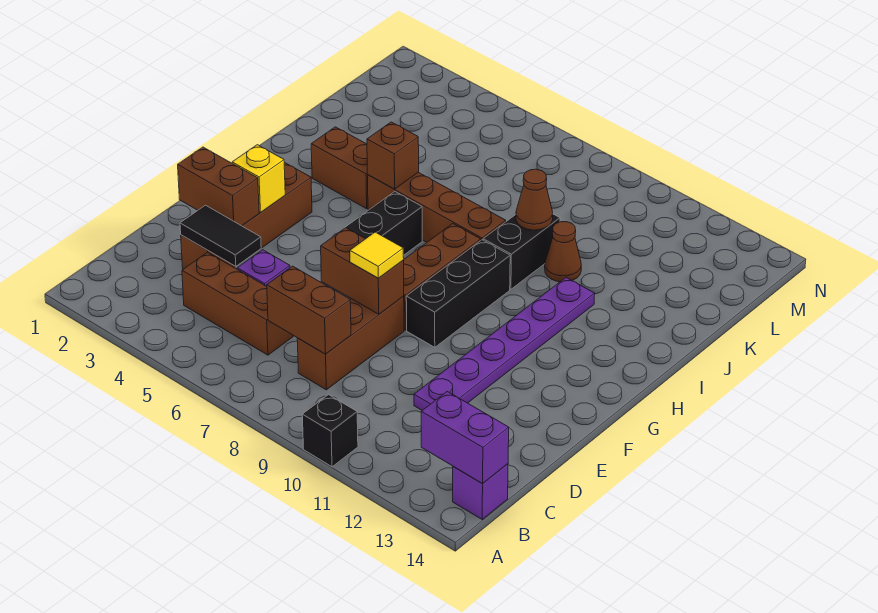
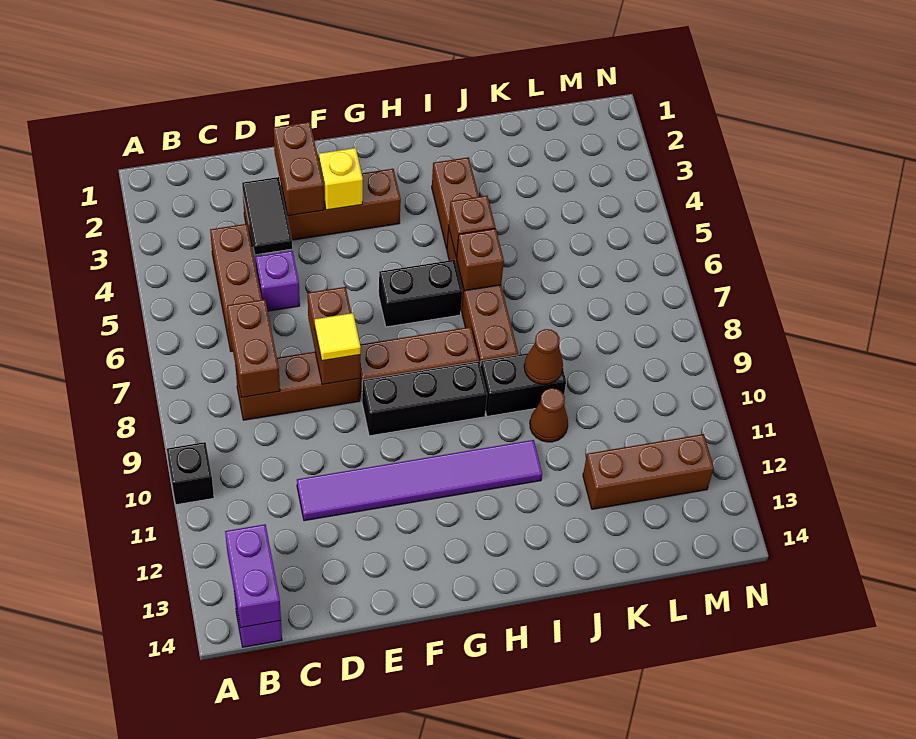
purple plate D11:I11 level 1 -> purple tile D11:I11 level 1
none -> brown brick I6 level 2
none -> brown brick K12:M12 level 1

